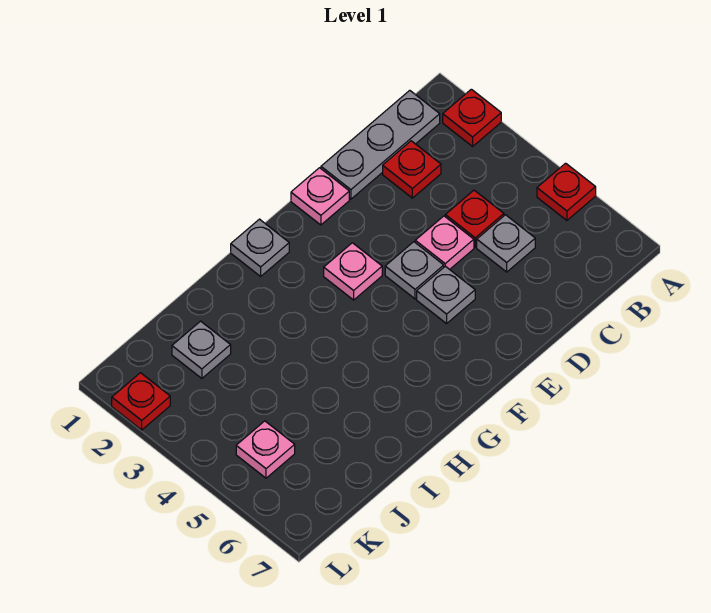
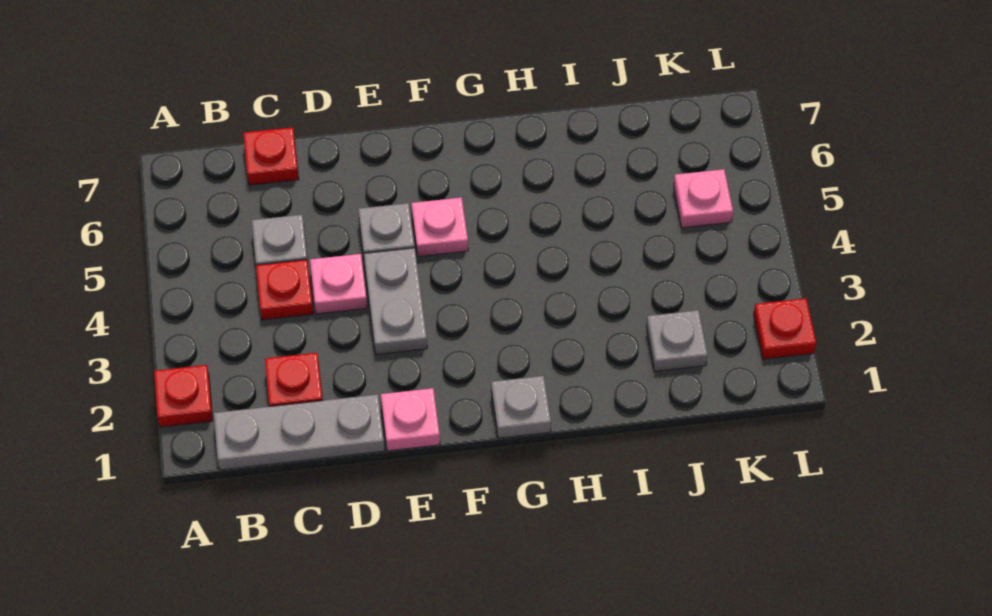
red plate A5 level 1 -> red plate C7 level 1
grey plate E4 level 1 -> grey plate E3:E4 level 1
pink plate F3 level 1 -> pink plate F5 level 1

